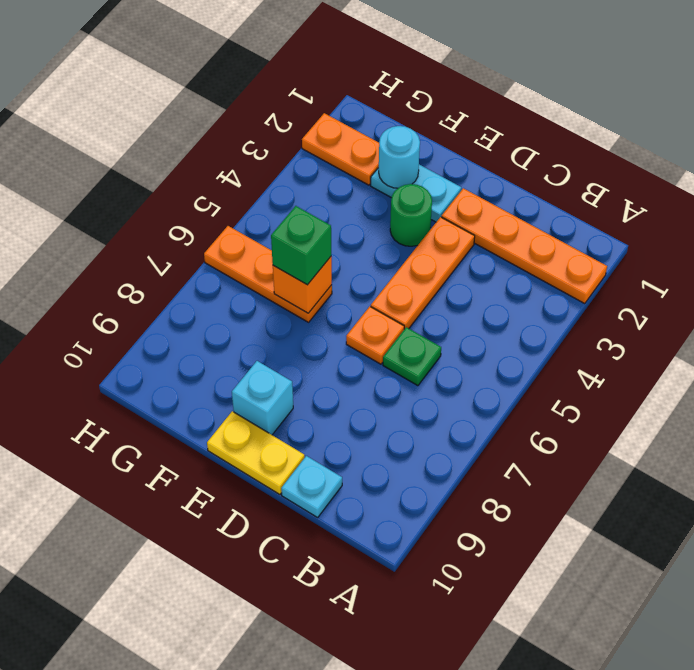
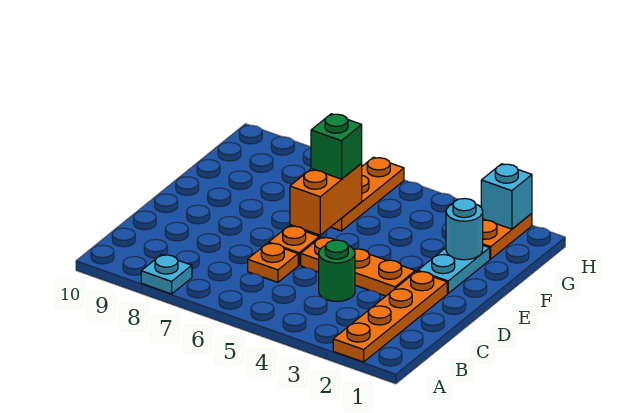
green plate C6 level 1 -> orange plate C6 level 1
cyan plate C10 level 1 -> cyan plate A8 level 1
yellow plate D10:E10 level 1 -> none
green round brick E3 level 1 -> green round brick C4 level 1
cyan brick E9 level 1 -> cyan brick H2 level 2
orange brick F6 level 2 -> orange brick E6:F6 level 2

